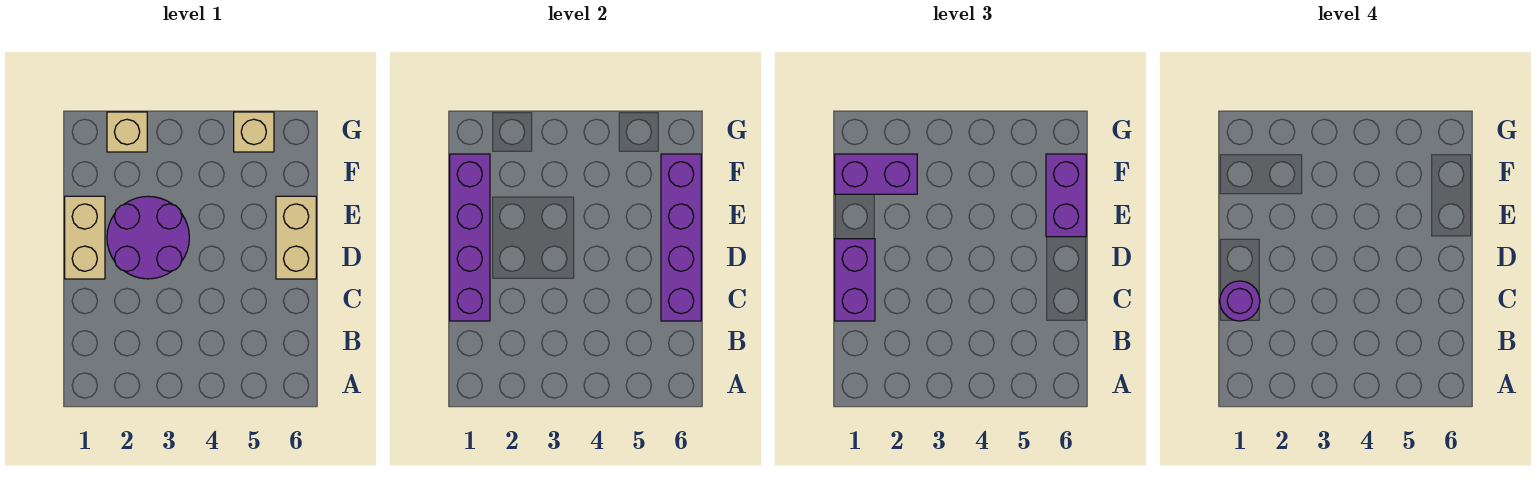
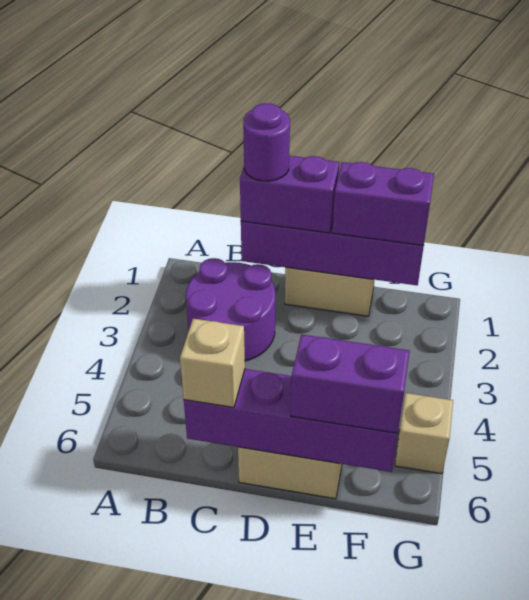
purple round brick D2:E3 level 1 -> purple round brick B2:C3 level 1
purple brick F1:F2 level 3 -> purple brick E1:F1 level 3
tan brick G2 level 1 -> tan brick C6 level 3

